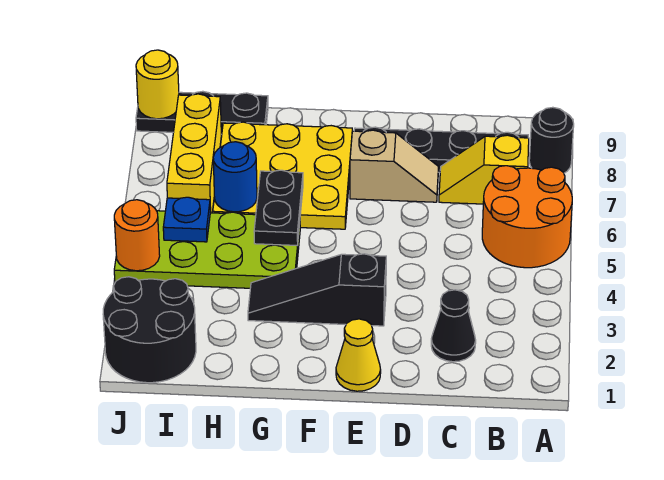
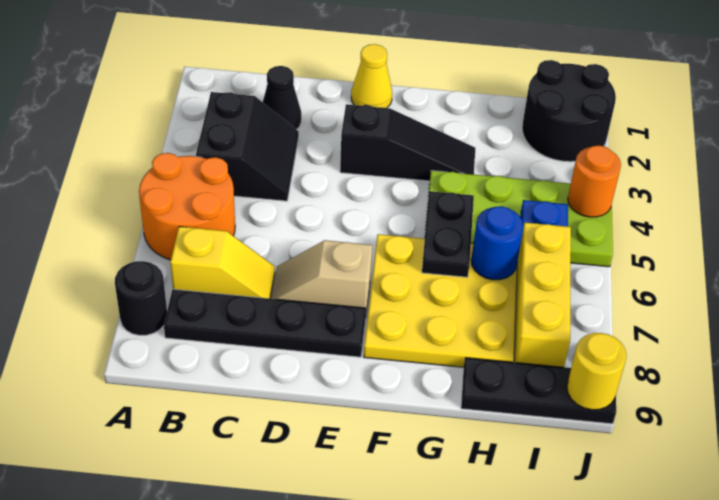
none -> black slope B3:C4 level 1 top B

